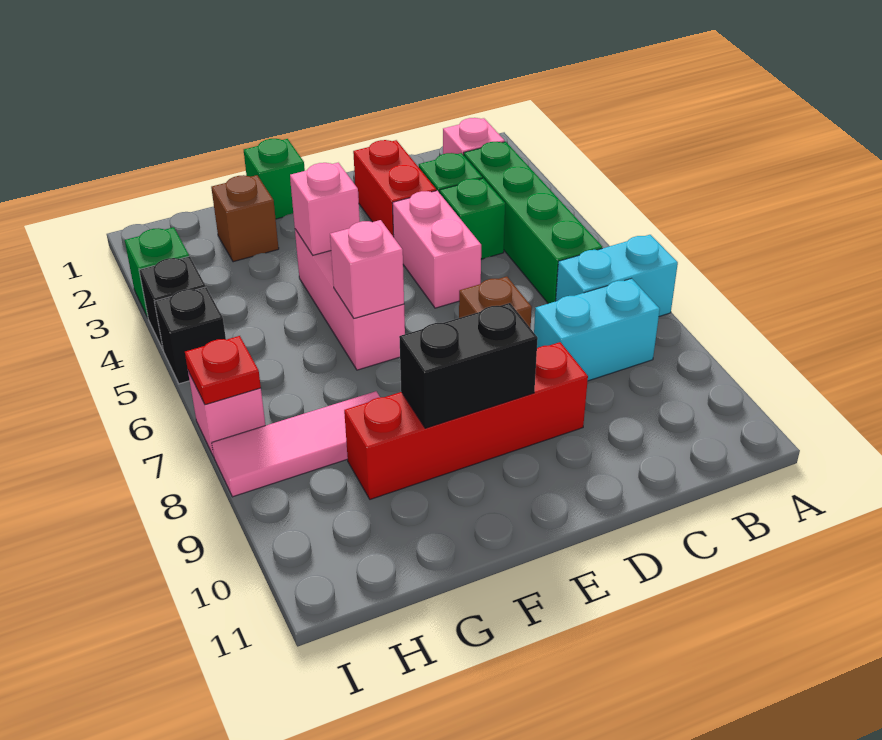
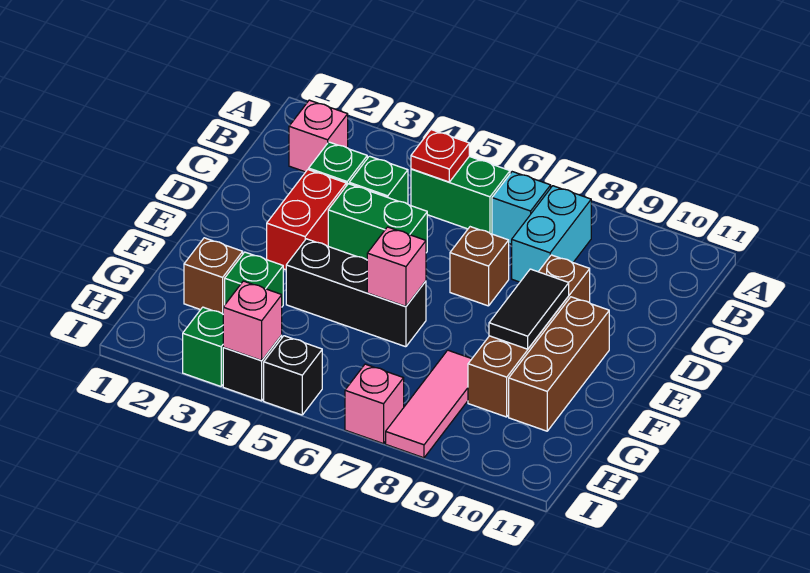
cyan brick A7:B7 level 1 -> cyan brick B7 level 1
green brick B3:B6 level 1 -> green brick B5:B6 level 1
red brick D2:D3 level 1 -> red brick D3:E3 level 1
pink brick D4:D5 level 1 -> green brick D4:D5 level 1
red brick D9:G9 level 1 -> brown brick D9:G9 level 1
black brick E9:F9 level 2 -> black tile E9:F9 level 2
none -> brown brick E10:G10 level 1
green brick F1 level 1 -> green brick G3 level 1
pink brick F4:F6 level 1 -> black brick F4:F6 level 1
pink brick F4 level 2 -> pink brick I4 level 2
red plate I7 level 2 -> red plate B5 level 2

